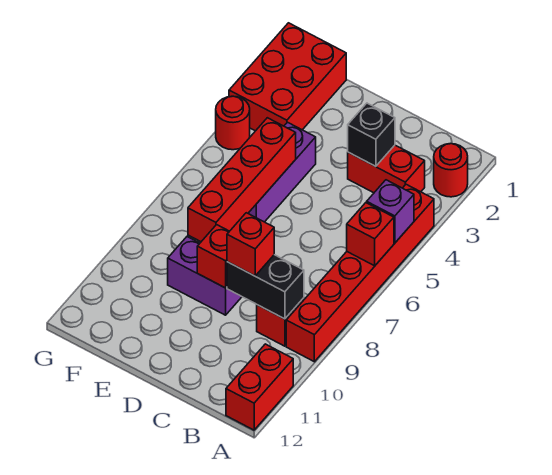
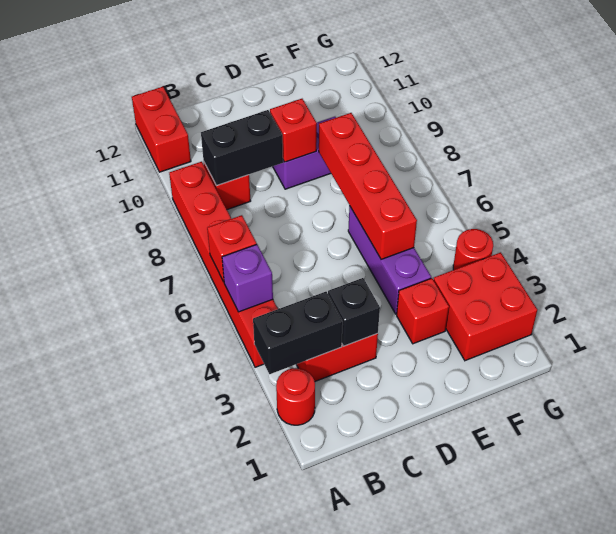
none -> black brick A3:B3 level 2
red brick C9 level 3 -> red brick E3 level 1
red brick F1:G3 level 1 -> red brick F2:G3 level 1

